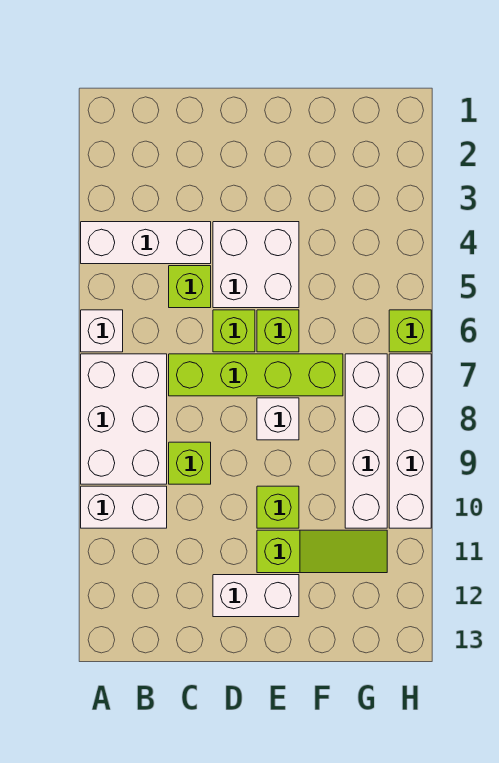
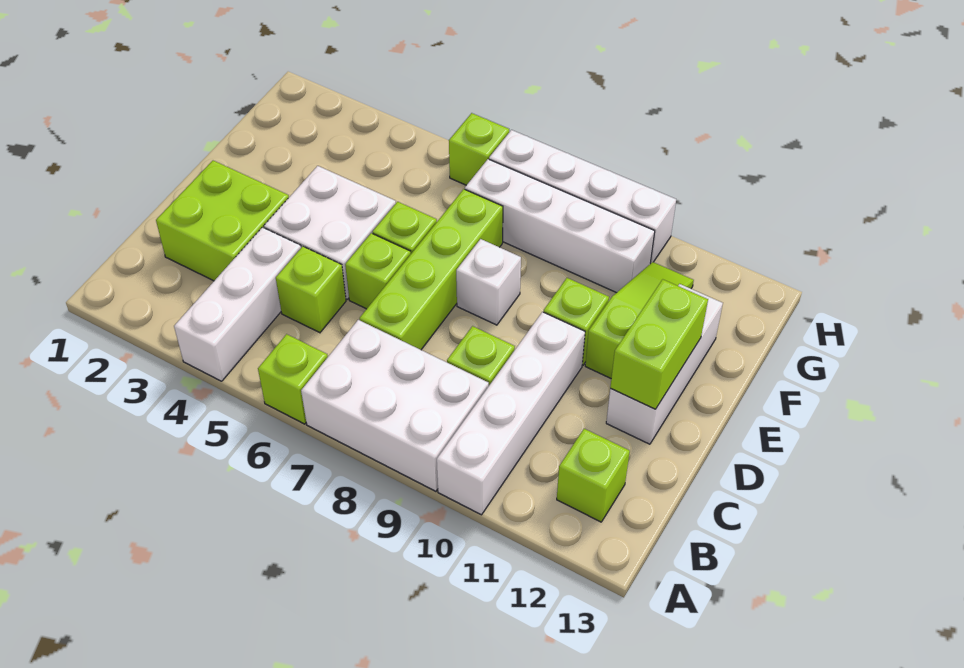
white brick A6 level 1 -> lime brick A6 level 1
white brick A10:B10 level 1 -> white brick A10:D10 level 1
none -> lime brick B12 level 1
none -> lime brick C2:D3 level 1
white brick D12:E12 level 1 -> white brick D12:F12 level 1
none -> lime brick D12:E12 level 2

